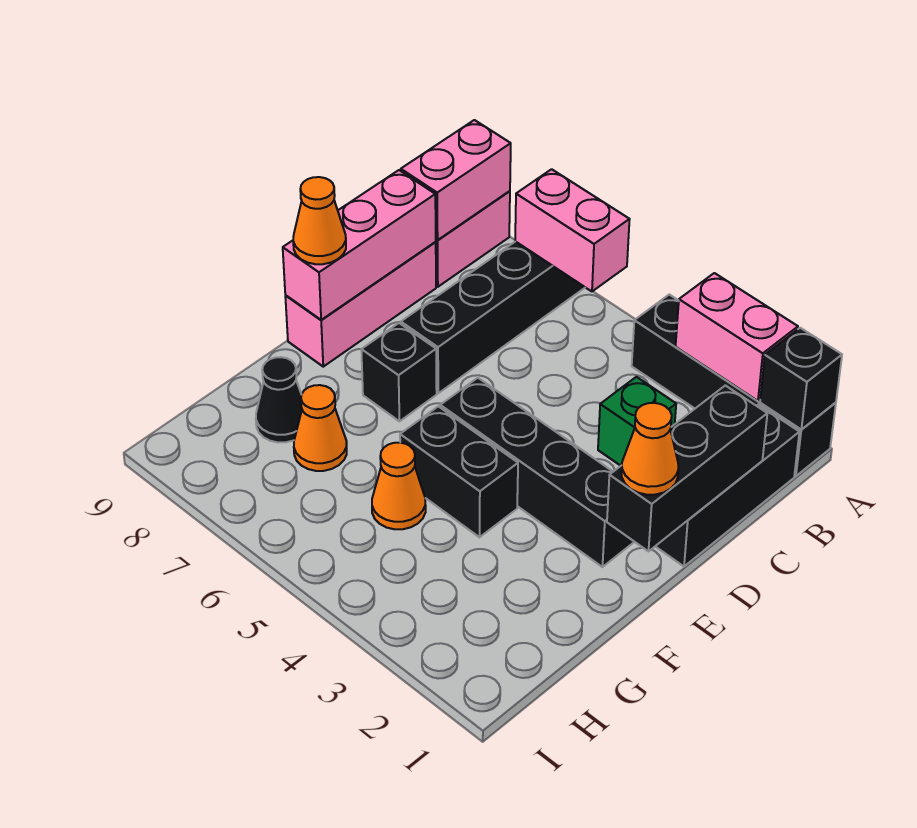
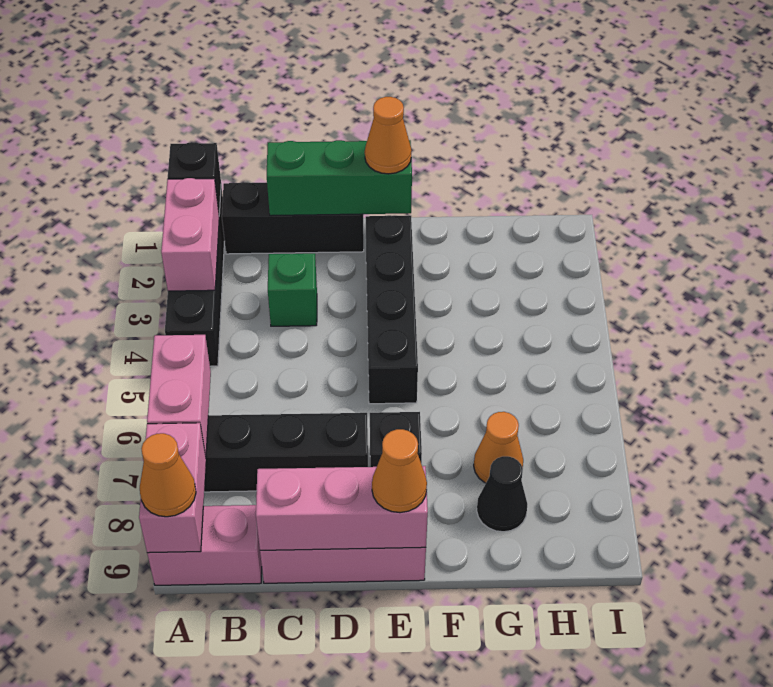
pink brick A9:B9 level 2 -> pink brick A8:A9 level 2
black brick C1:E1 level 2 -> green brick C1:E1 level 2
black brick F4:F5 level 1 -> none
orange cone G5 level 1 -> orange cone A9 level 3

